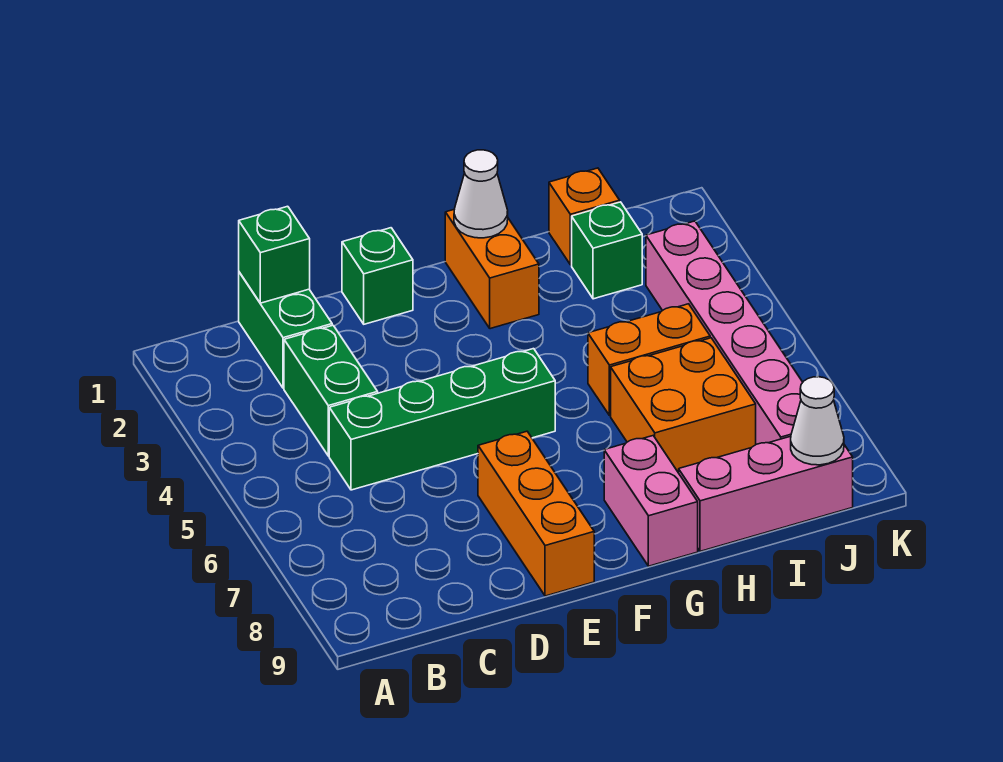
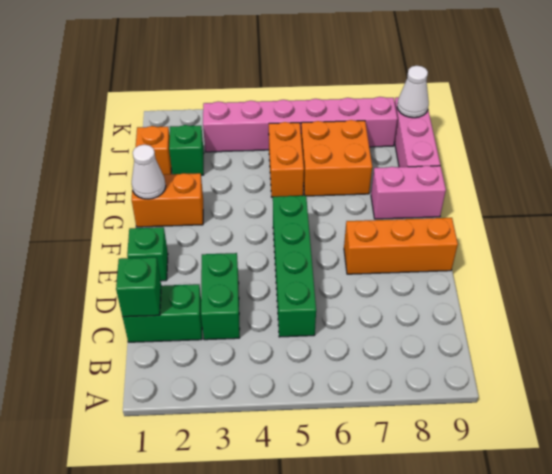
green brick C3:C4 level 1 -> green brick C3:D3 level 1

